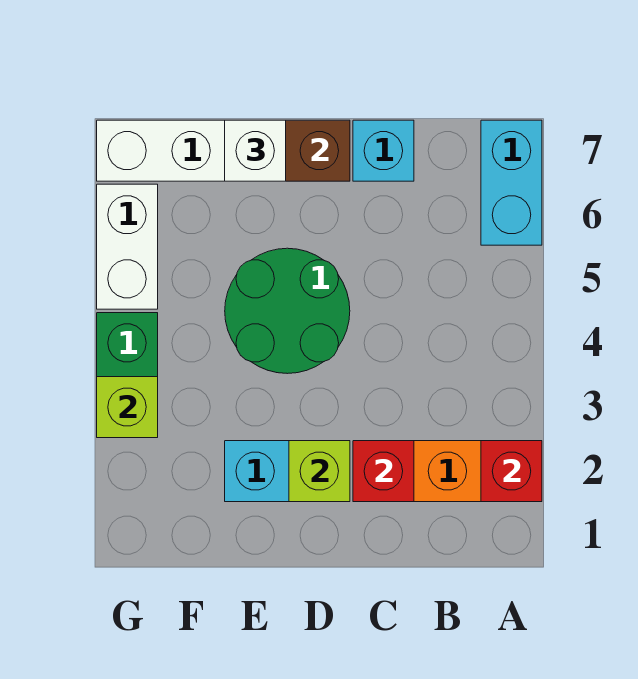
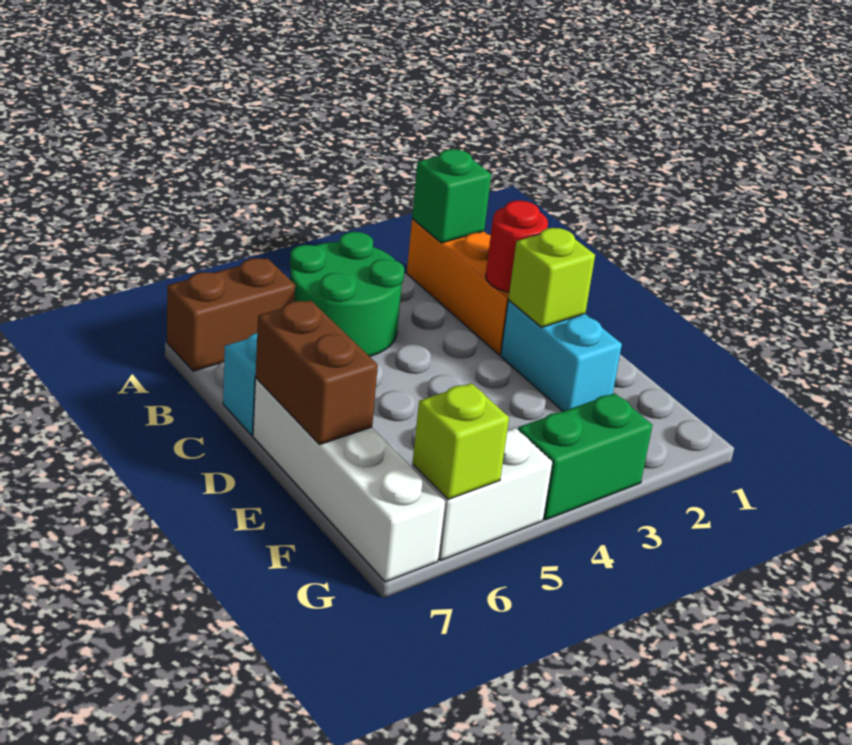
red brick A2 level 2 -> green brick A2 level 2
cyan brick A6:A7 level 1 -> brown brick A6:A7 level 1
red brick C2 level 2 -> red round brick C2 level 2
green round brick D4:E5 level 1 -> green round brick A4:B5 level 1
white brick E7 level 3 -> none
lime brick G3 level 2 -> lime brick G6 level 2

